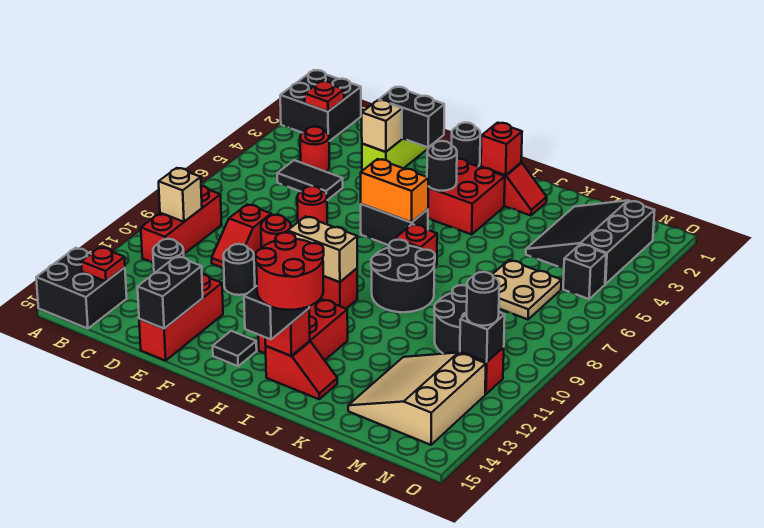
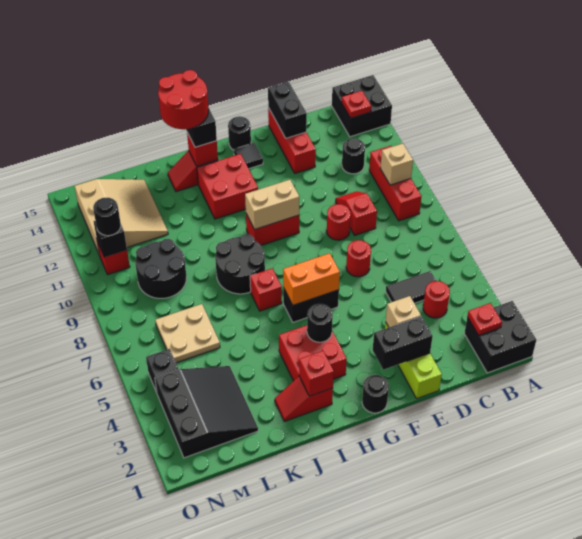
black round brick E11 level 1 -> black round brick G15 level 1

